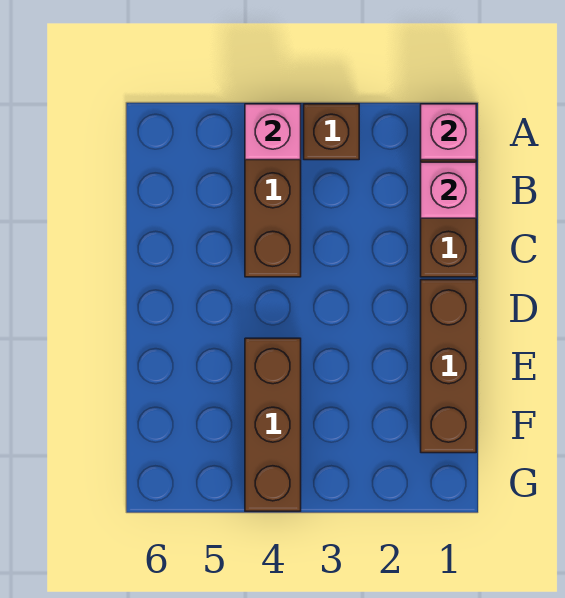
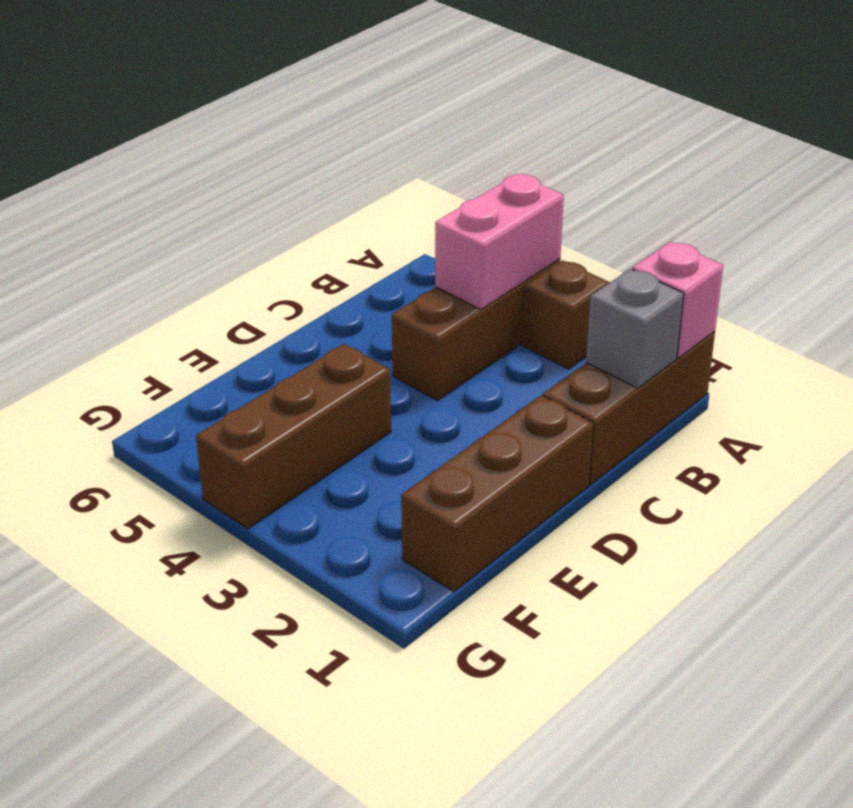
pink brick A4 level 2 -> pink brick A4:B4 level 2
pink brick B1 level 2 -> grey brick B1 level 2

